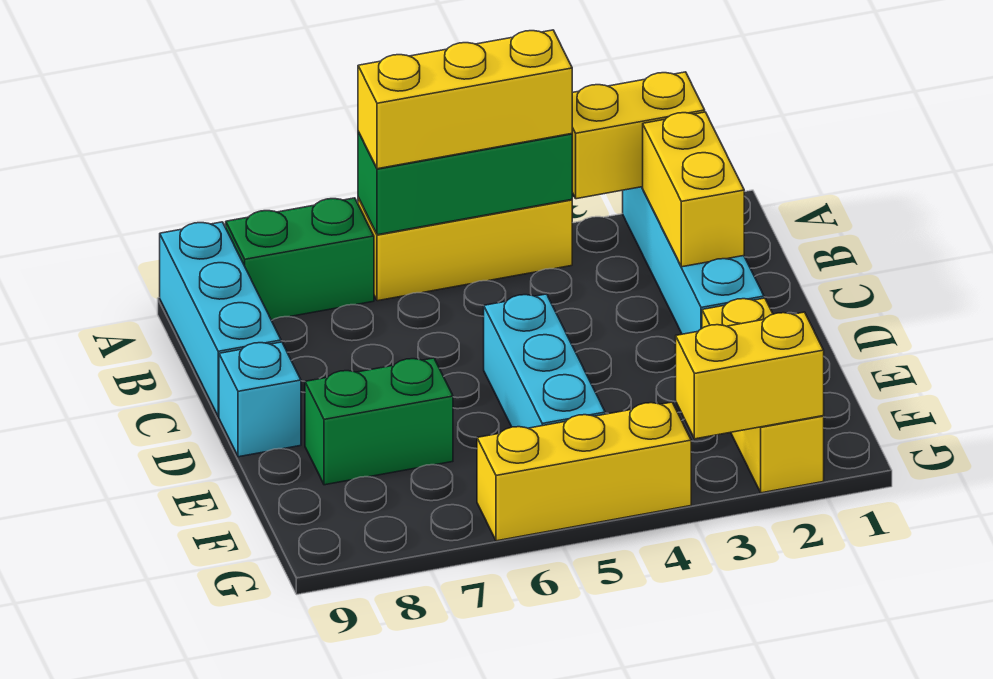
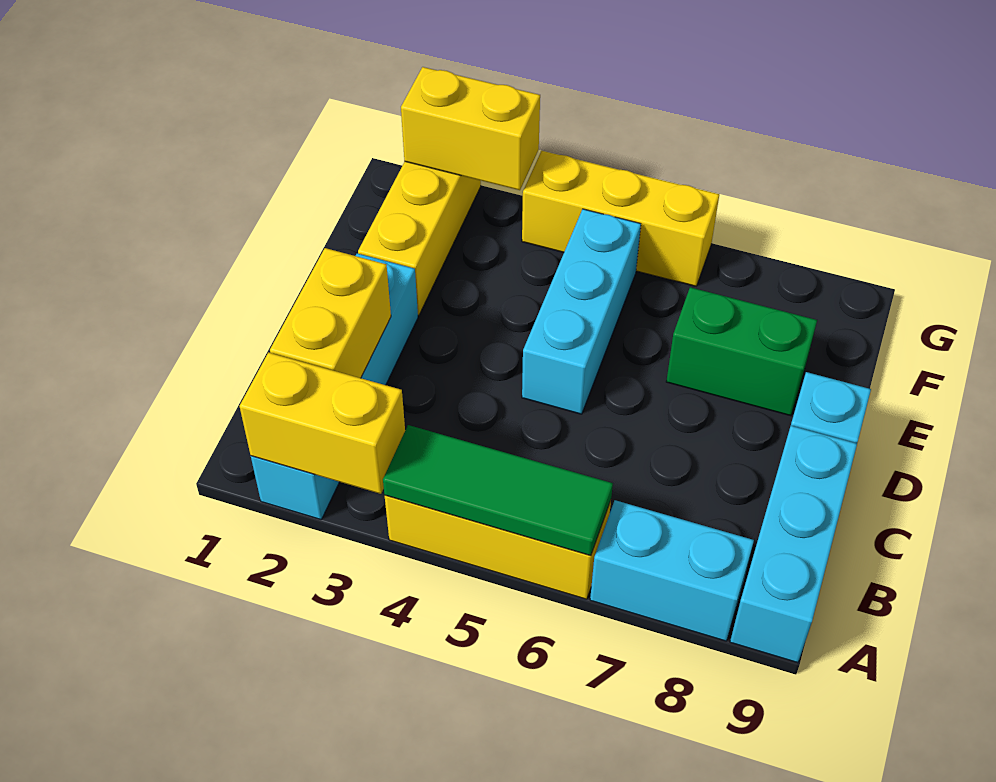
green brick A4:A6 level 2 -> green tile A4:A6 level 2
yellow brick A4:A6 level 3 -> none
green brick A7:A8 level 1 -> cyan brick A7:A8 level 1

